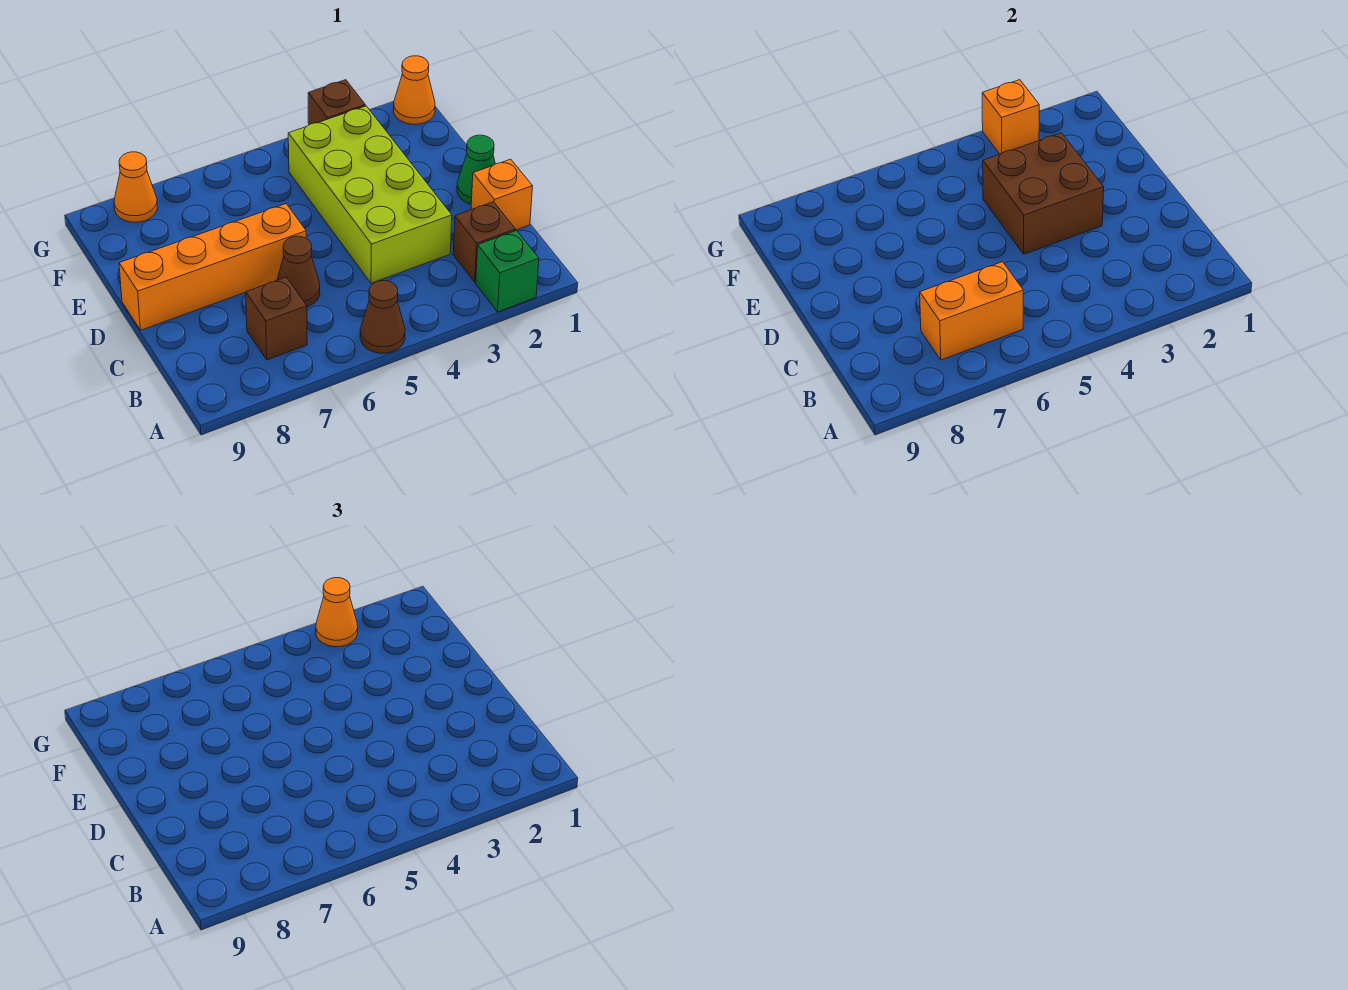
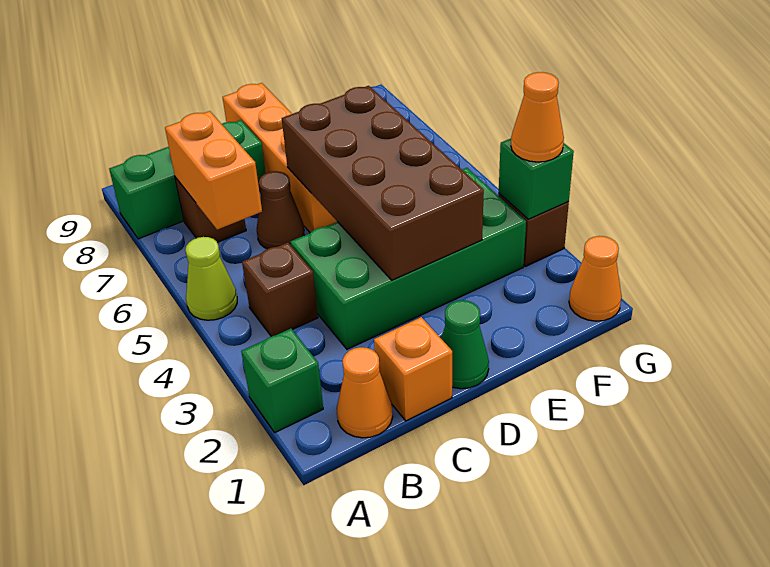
brown cone A5 level 1 -> lime cone A5 level 1
none -> green brick A8:C8 level 1
brown brick B2 level 1 -> brown brick B4 level 1
lime brick C3:F4 level 1 -> green brick C3:F4 level 1
brown brick D3:E4 level 2 -> brown brick D3:E6 level 2
orange brick G3 level 2 -> green brick G3 level 2
orange cone G8 level 1 -> orange cone B1 level 1

